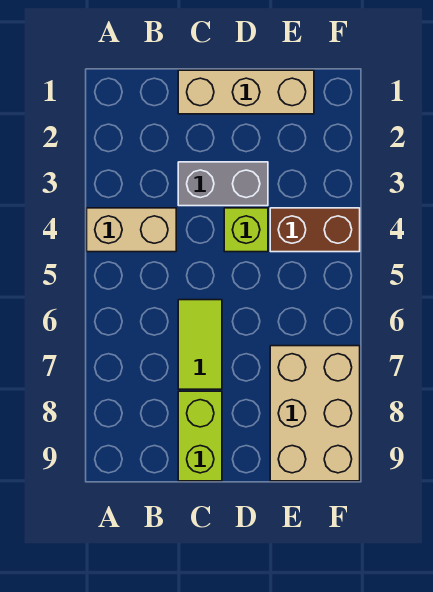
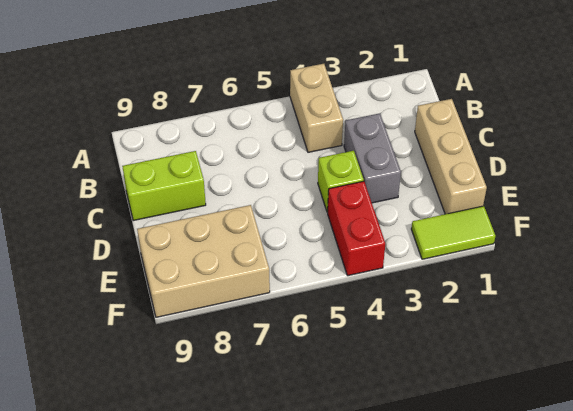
lime tile C6:C7 level 1 -> lime tile F1:F2 level 1
brown brick E4:F4 level 1 -> red brick E4:F4 level 1

